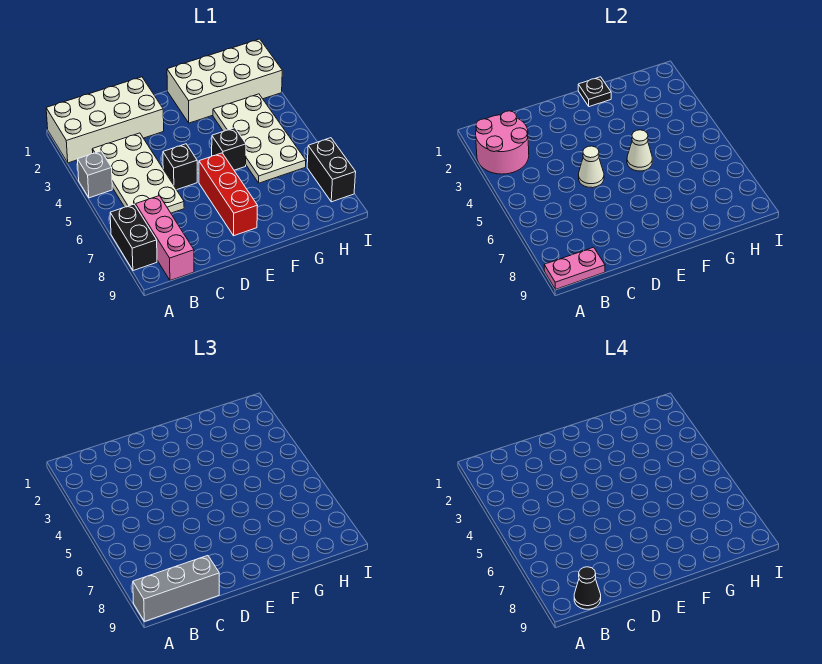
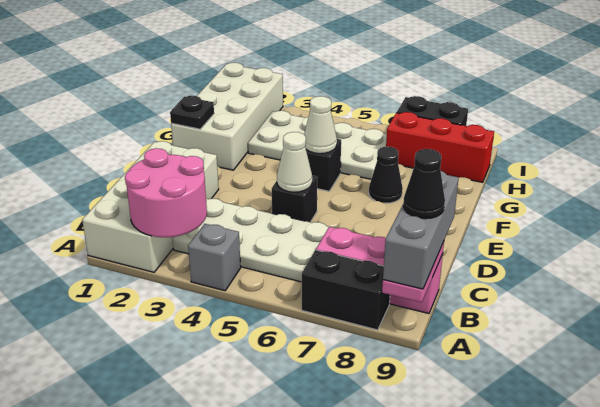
red brick E6:E8 level 1 -> red brick H7:H9 level 1
none -> black cone F7 level 1

